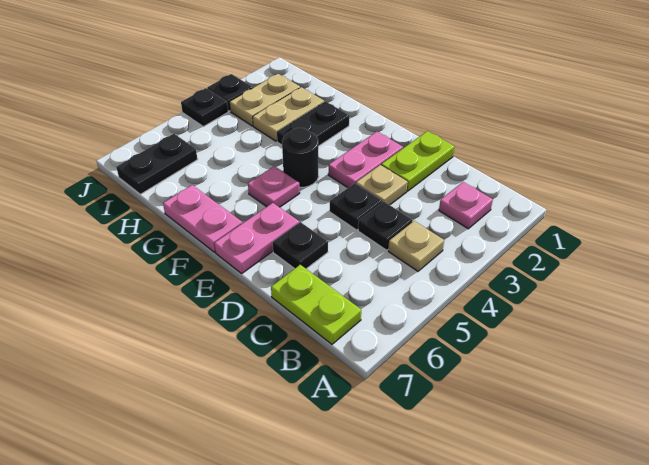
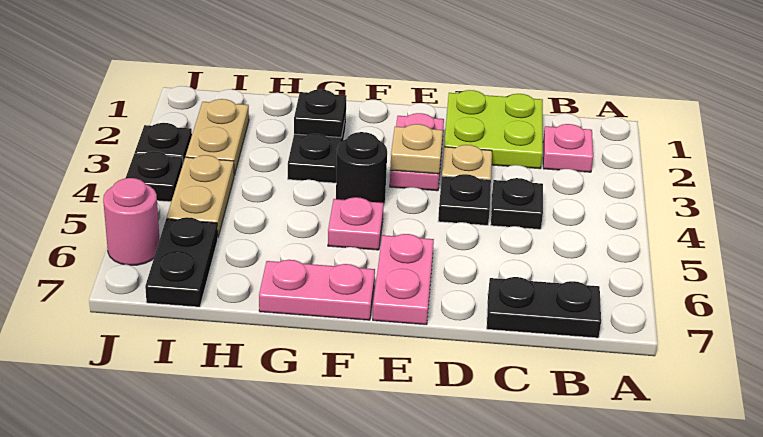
tan plate B4 level 1 -> tan plate E3 level 2
lime plate B7:C7 level 1 -> black plate B7:C7 level 1
lime plate D1:D2 level 1 -> lime plate C1:D2 level 1
black plate D6 level 1 -> black plate G2 level 2
tan plate H2:H3 level 1 -> tan plate I4:I5 level 1
none -> pink round brick J6 level 1

